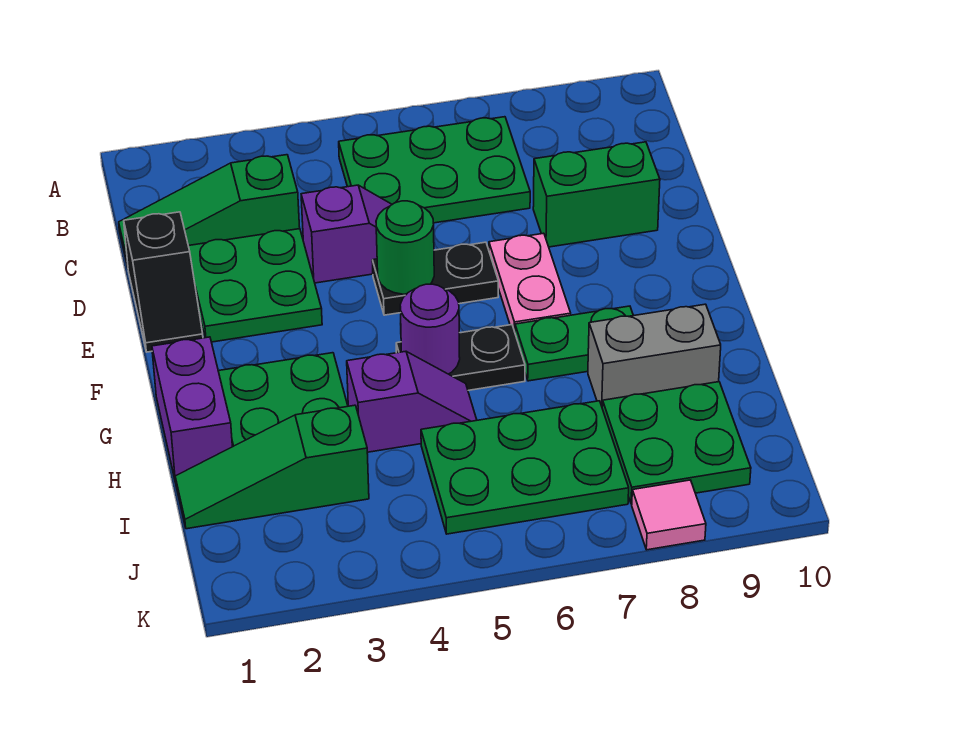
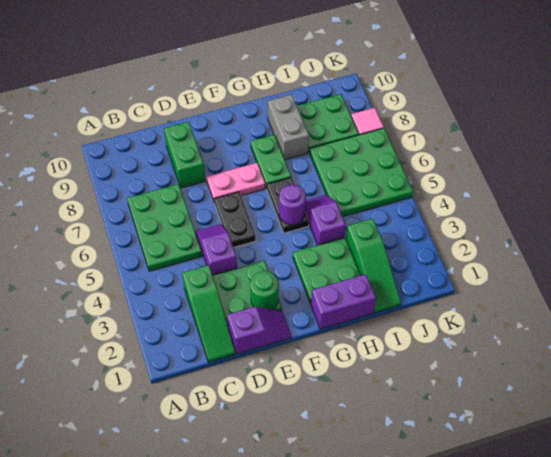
black slope D1:E1 level 1 top D -> purple slope D1:E1 level 1 top D
green round brick E5 level 2 -> green round brick E2 level 2
green plate I5:J7 level 1 -> green plate I5:K7 level 1

